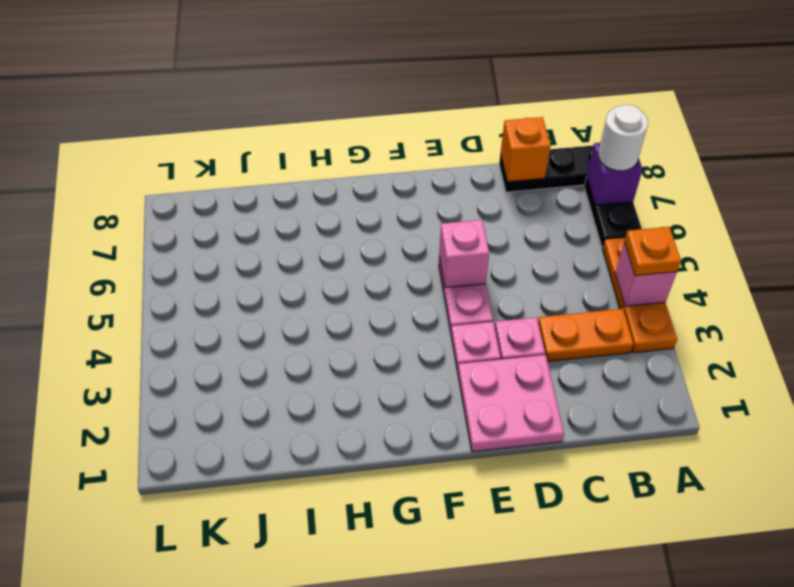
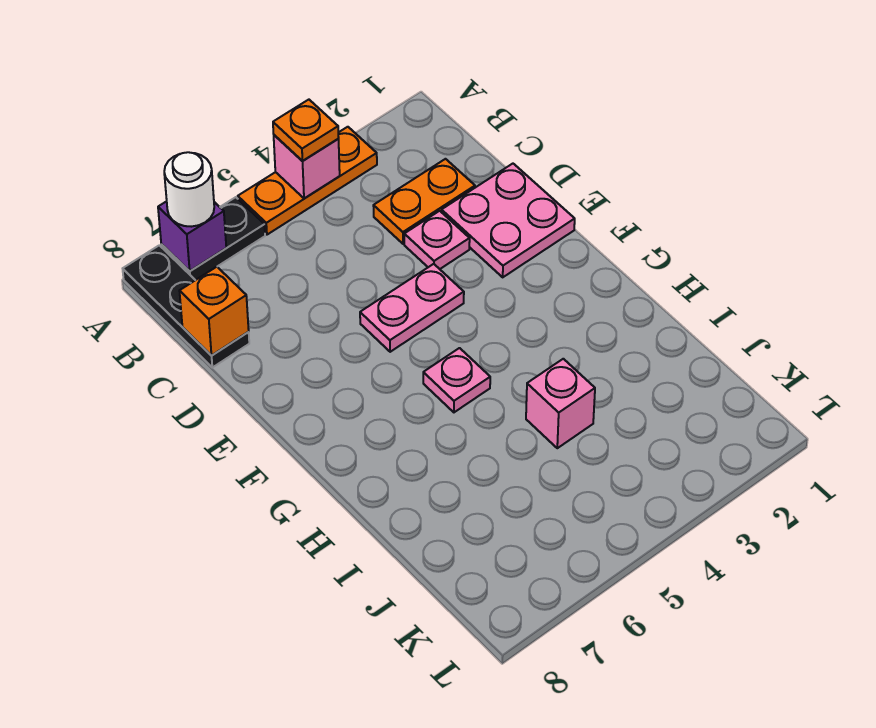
orange plate B3:C3 level 1 -> orange plate C2:C3 level 1
pink plate E3 level 1 -> pink plate G5 level 1
pink brick E5 level 2 -> pink brick I4 level 1

